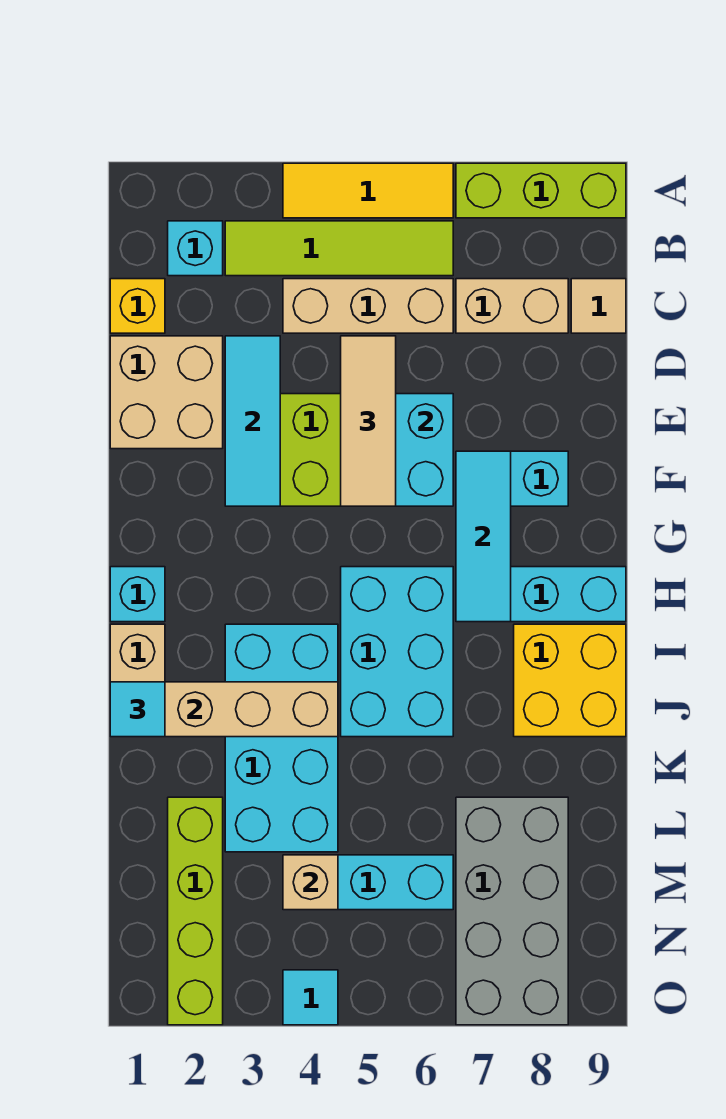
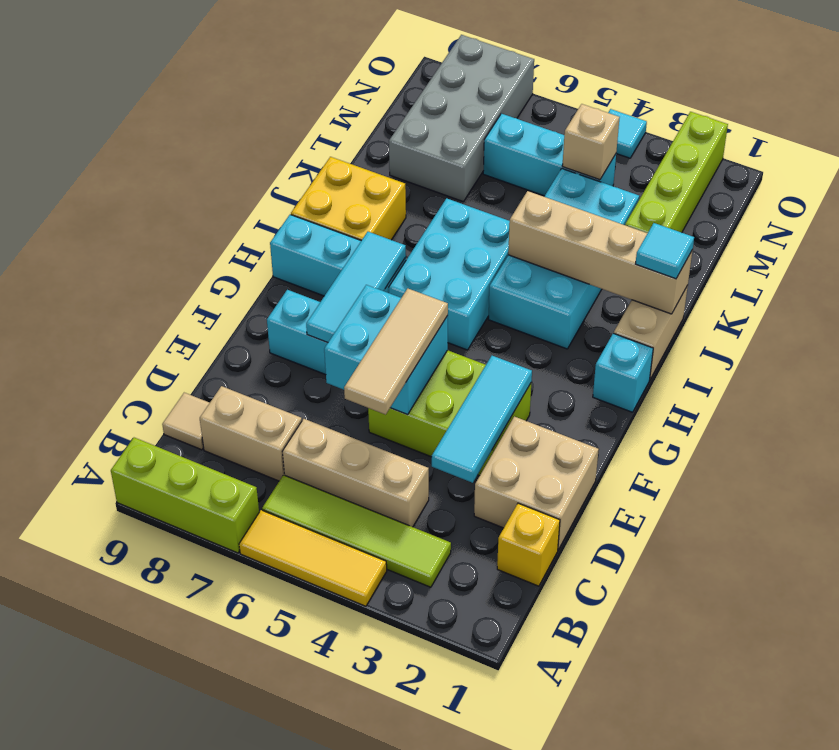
cyan brick B2 level 1 -> none

